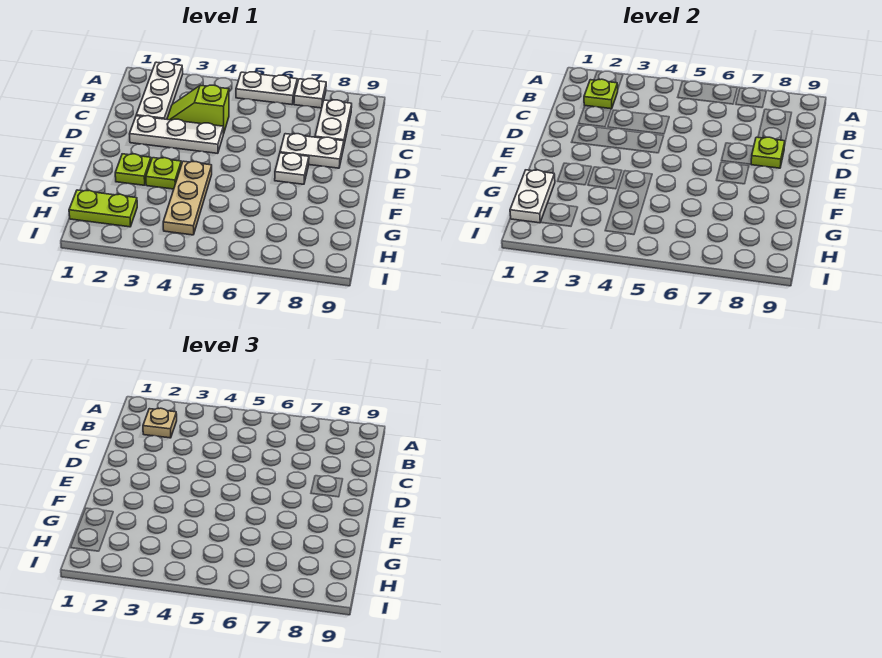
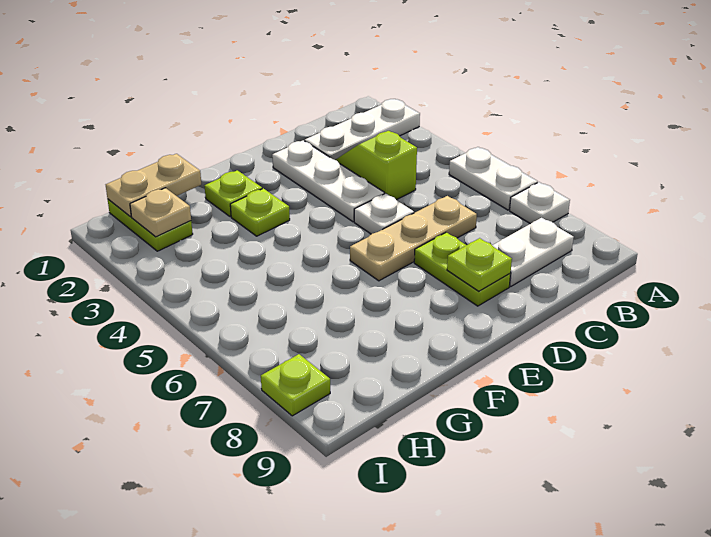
lime plate B2 level 2 -> lime plate I8 level 1
tan plate B2 level 3 -> tan plate H2 level 2
white plate D7:D8 level 1 -> lime plate D7:D8 level 1
white plate E7 level 1 -> white plate D5 level 1
tan plate F4:H4 level 1 -> tan plate C6:E6 level 1
white plate G1:H1 level 2 -> tan plate G1:H1 level 2

